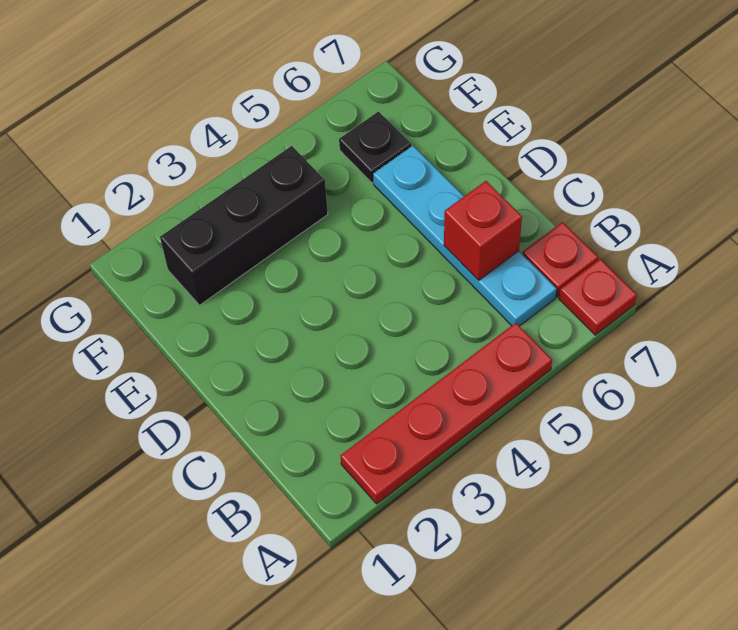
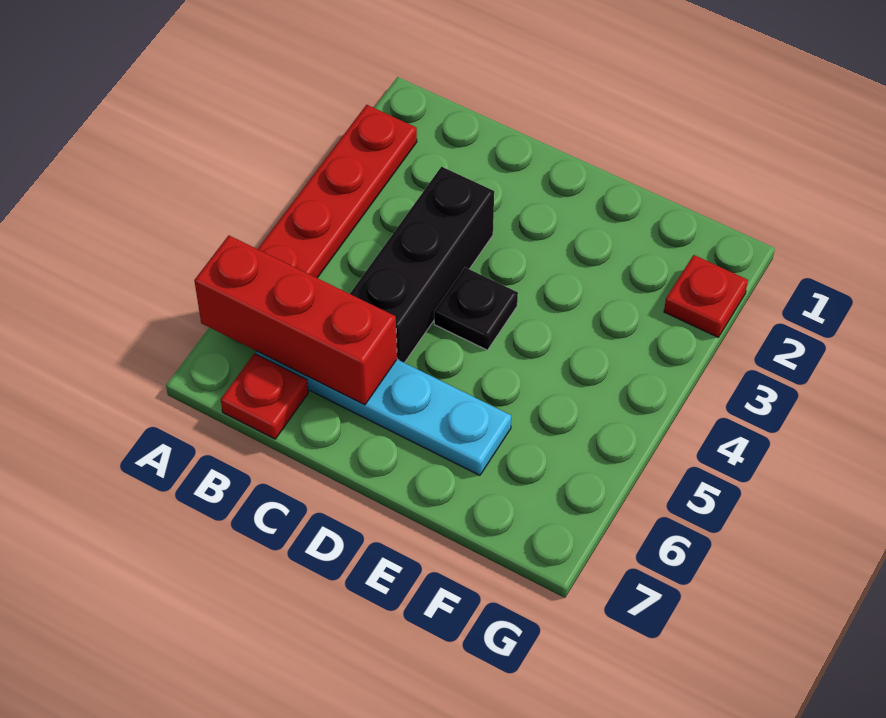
red plate A7 level 1 -> red plate G2 level 1
red brick C6 level 2 -> red brick A6:C6 level 2
black brick F2:F4 level 1 -> black brick C3:C5 level 1
black plate F6 level 1 -> black plate D4 level 1

